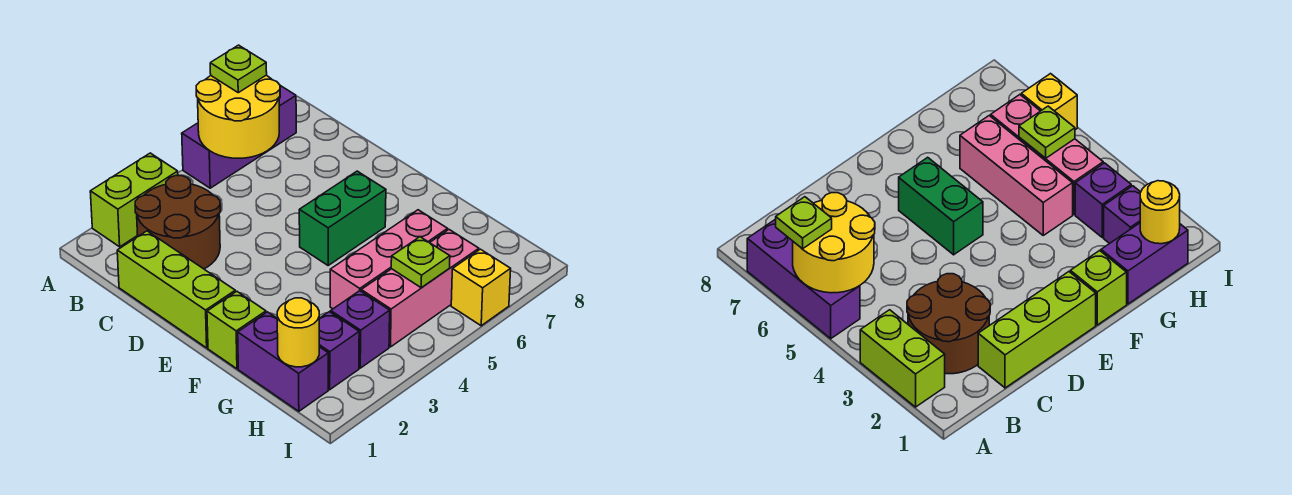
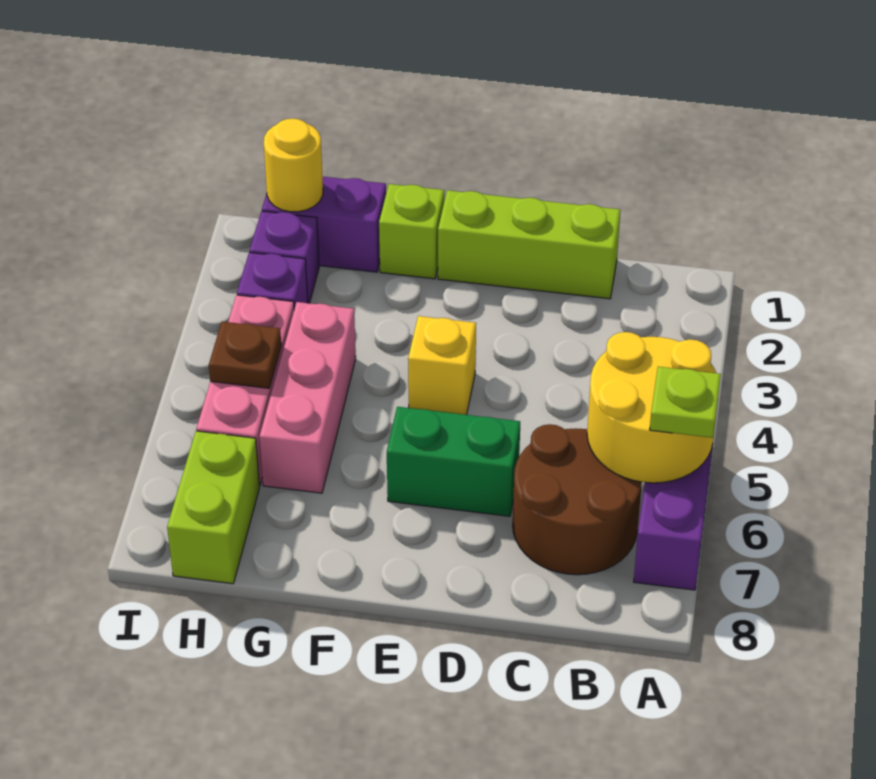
lime brick A2:A3 level 1 -> lime brick H7:H8 level 1
brown round brick B2:C3 level 1 -> brown round brick B6:C7 level 1
green brick E5:E6 level 1 -> green brick D6:E6 level 1
lime plate H5 level 2 -> brown plate H5 level 2
yellow brick I6 level 1 -> yellow brick E4 level 1

